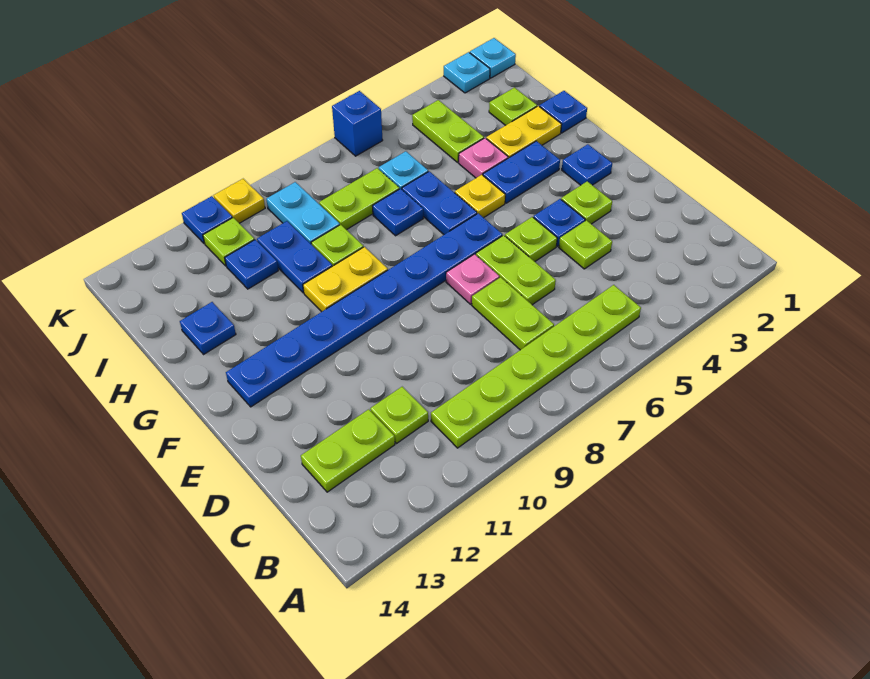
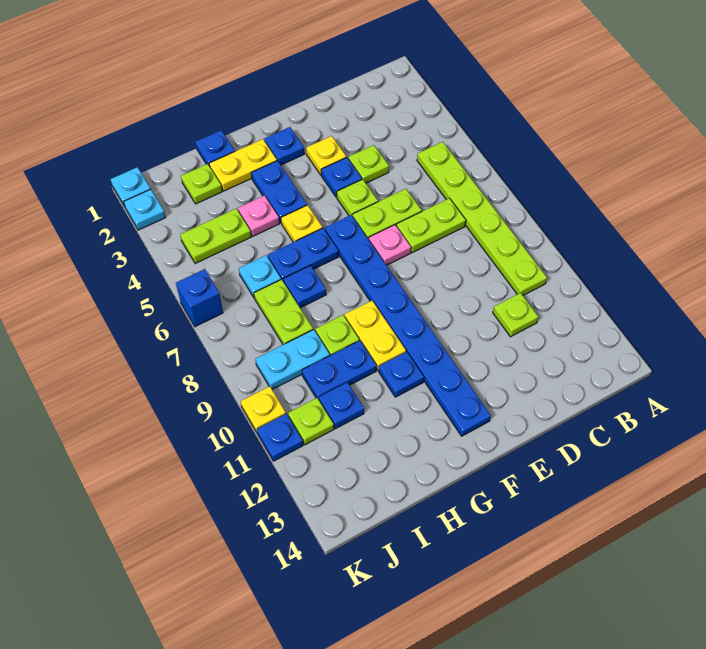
lime plate C12:C13 level 1 -> none
lime plate E3 level 1 -> yellow plate E3 level 1
yellow plate H2:H3 level 1 -> yellow plate G2:H2 level 1
blue plate H13 level 1 -> blue plate G11 level 1

